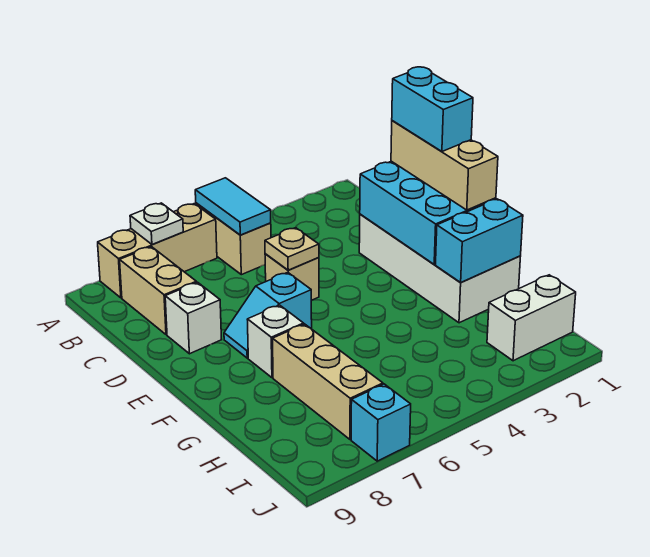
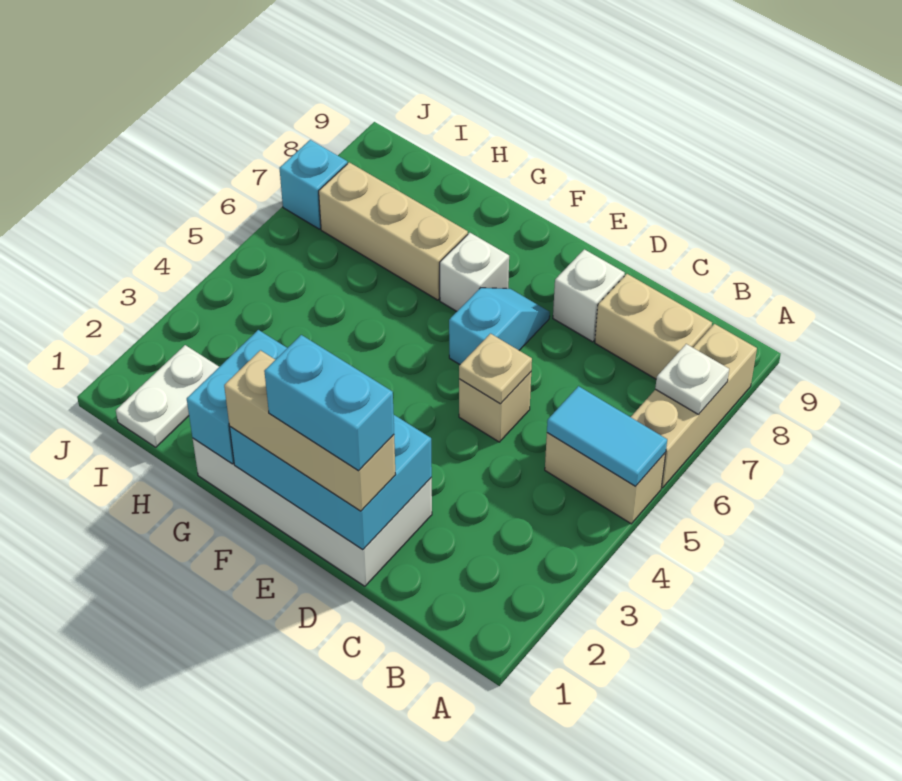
white brick I1:I2 level 1 -> white plate I1:I2 level 1

